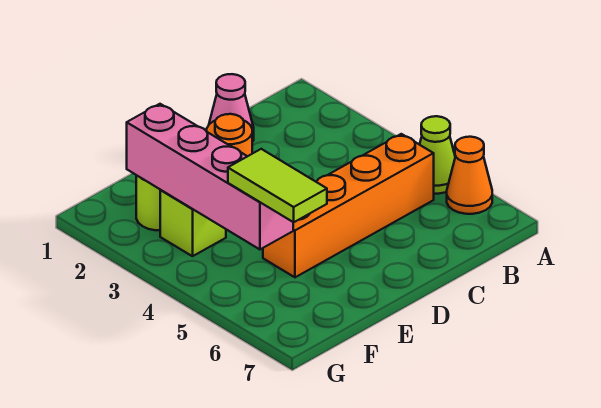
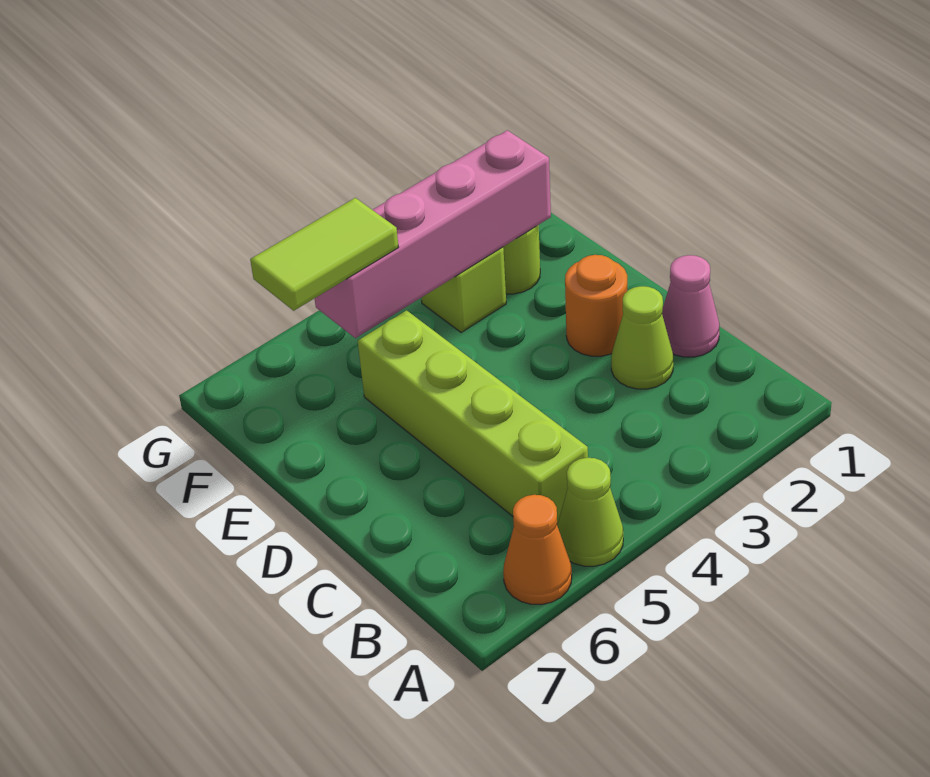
orange brick B5:E5 level 1 -> lime brick B5:E5 level 1
none -> lime cone C2 level 1

